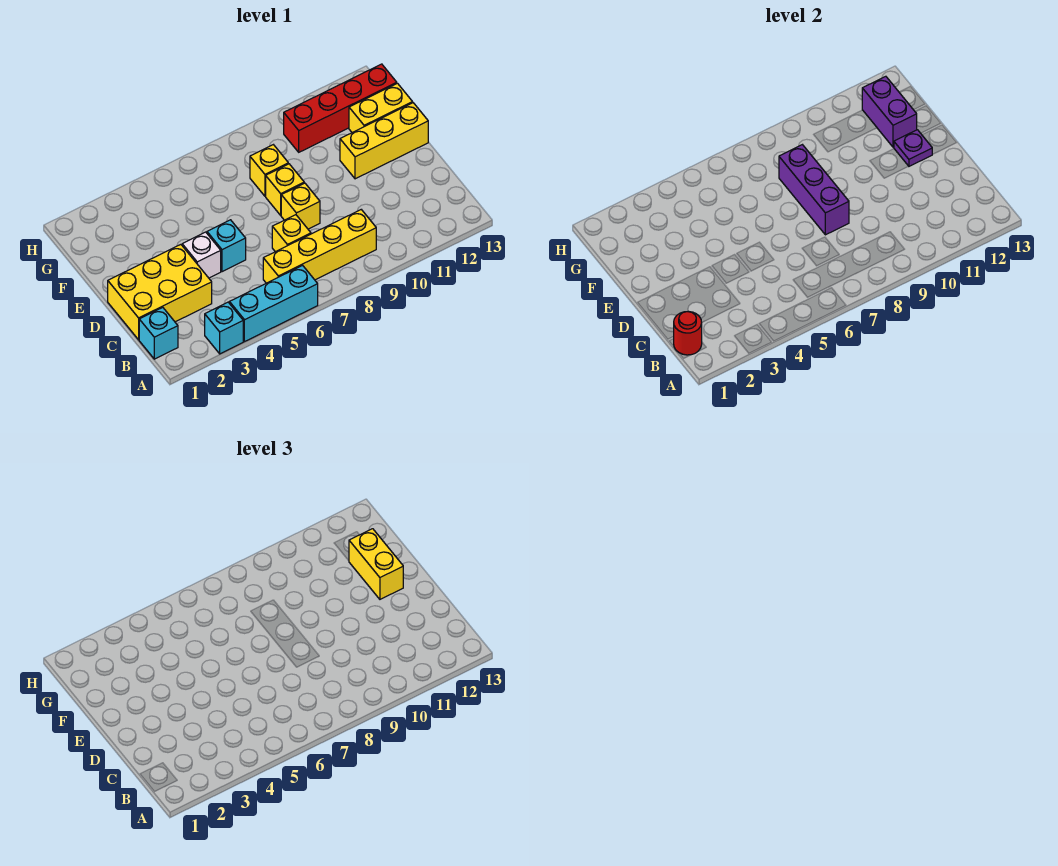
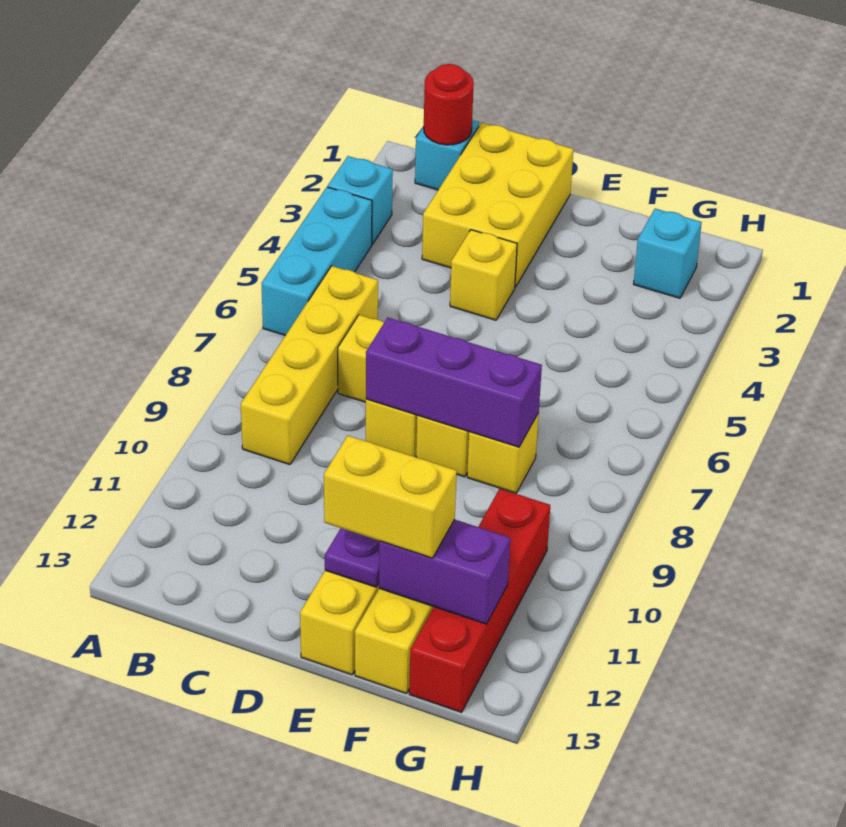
white brick D4 level 1 -> yellow brick D4 level 1
cyan brick D5 level 1 -> cyan brick G2 level 1

